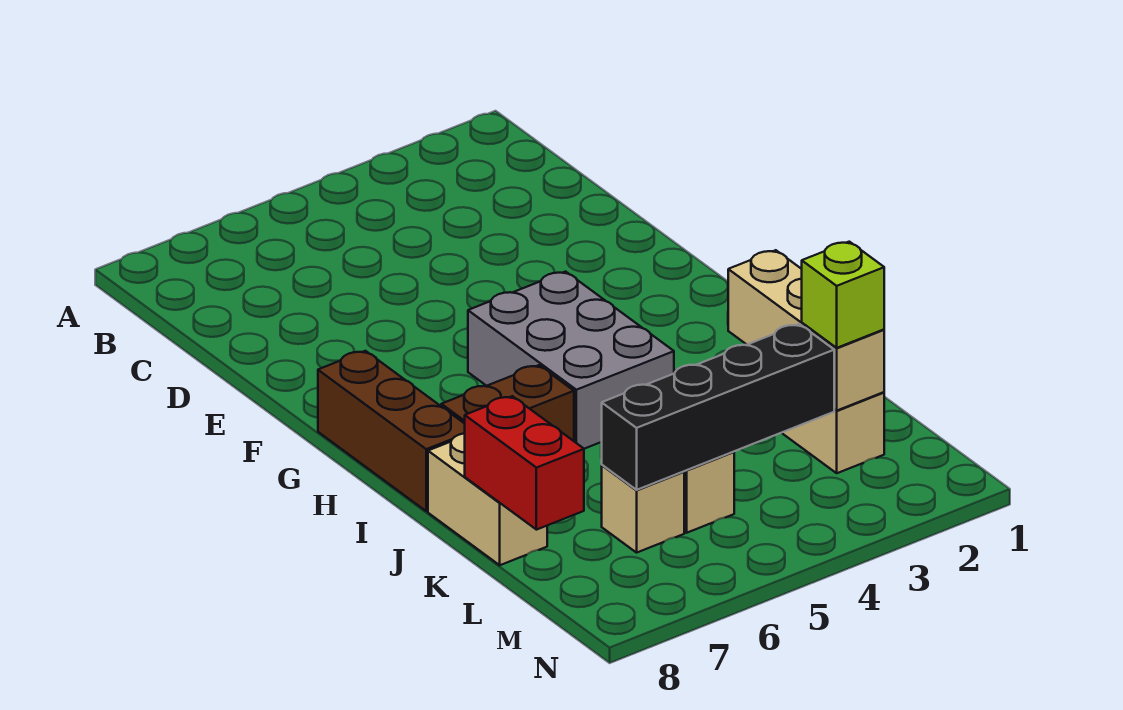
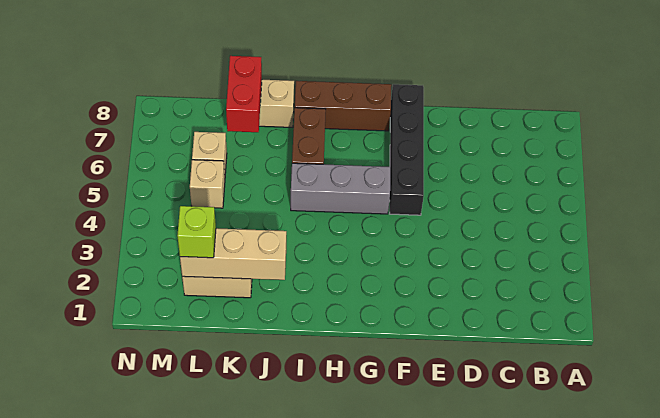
grey brick G4:I5 level 1 -> grey brick G5:I5 level 1
red brick K8:L8 level 2 -> red brick K7:K8 level 2
black brick L3:L6 level 2 -> black brick F5:F8 level 1

